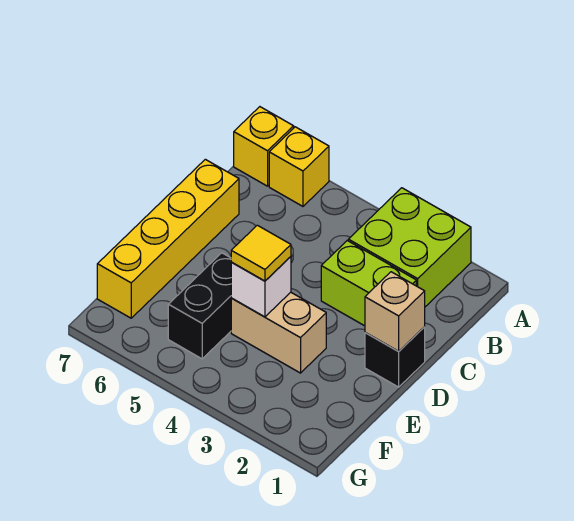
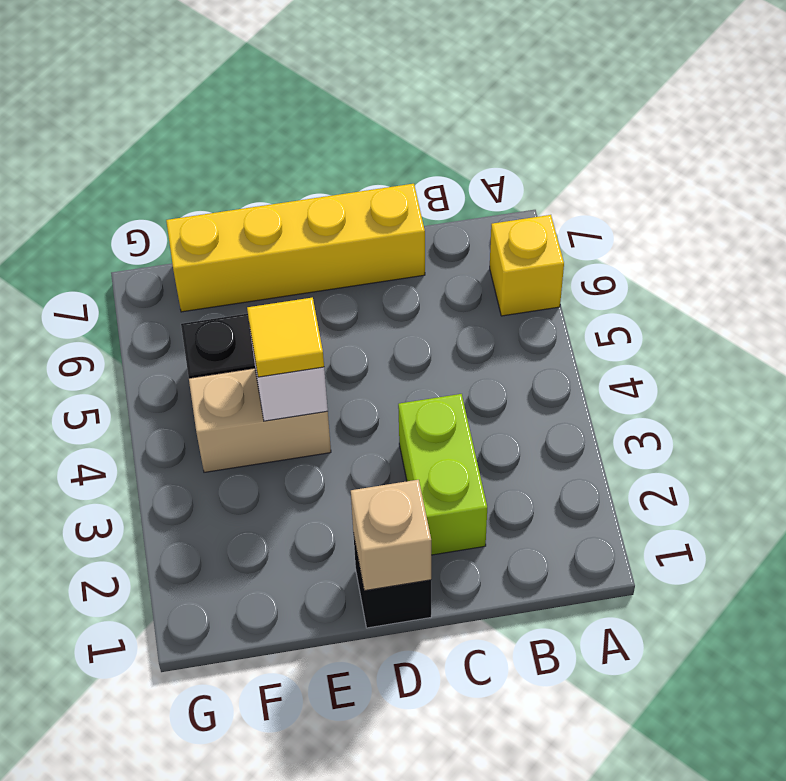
lime brick A2:B3 level 1 -> none
yellow brick A7 level 1 -> none
tan brick E3:E4 level 1 -> tan brick E4:F4 level 1

